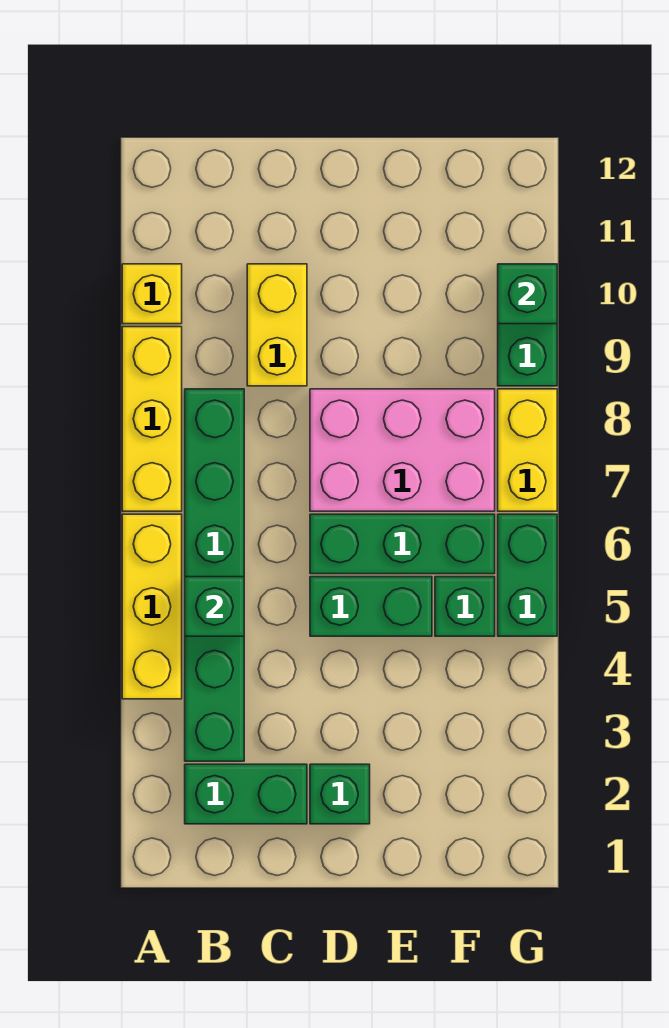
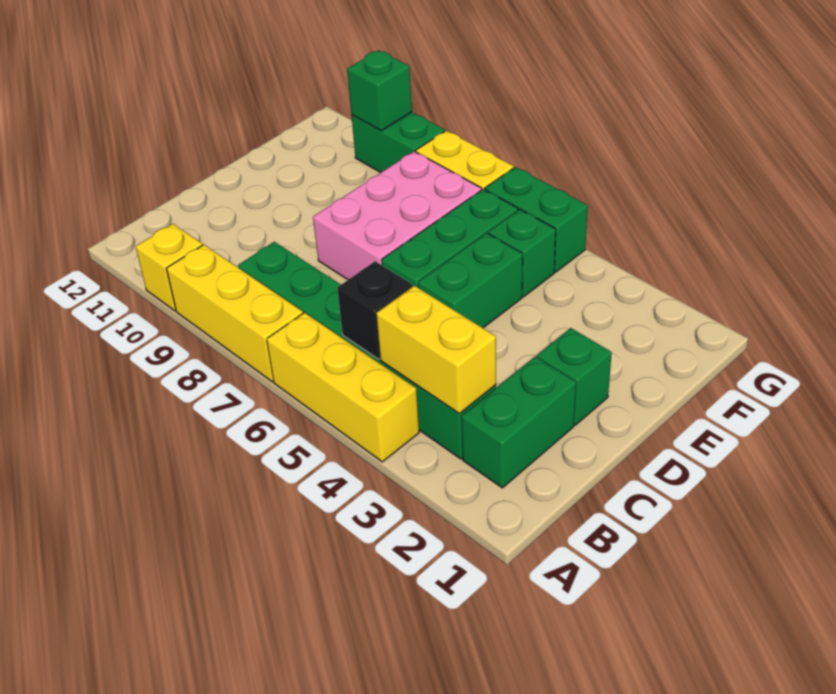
green brick B5 level 2 -> black brick B5 level 2
yellow brick C9:C10 level 1 -> yellow brick B3:B4 level 2

